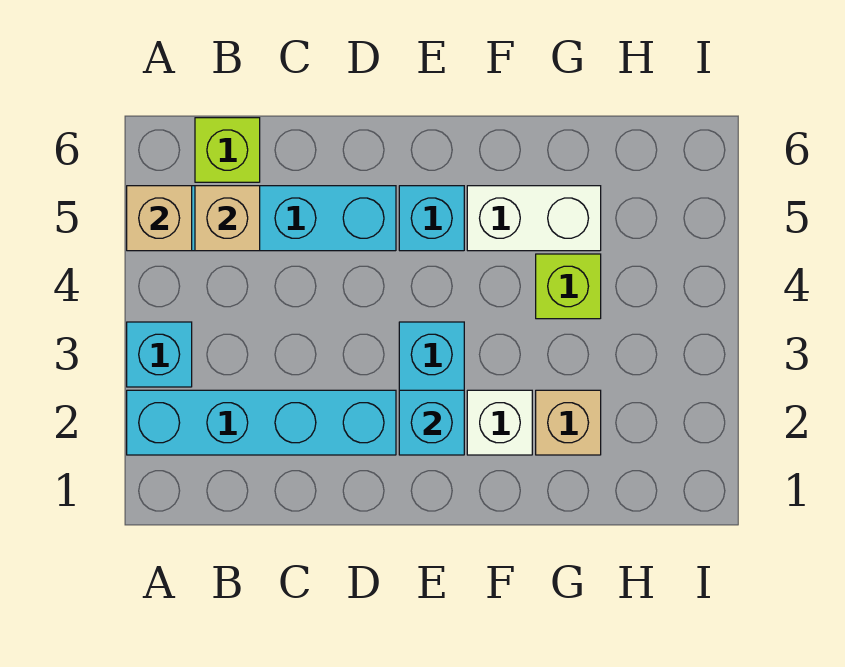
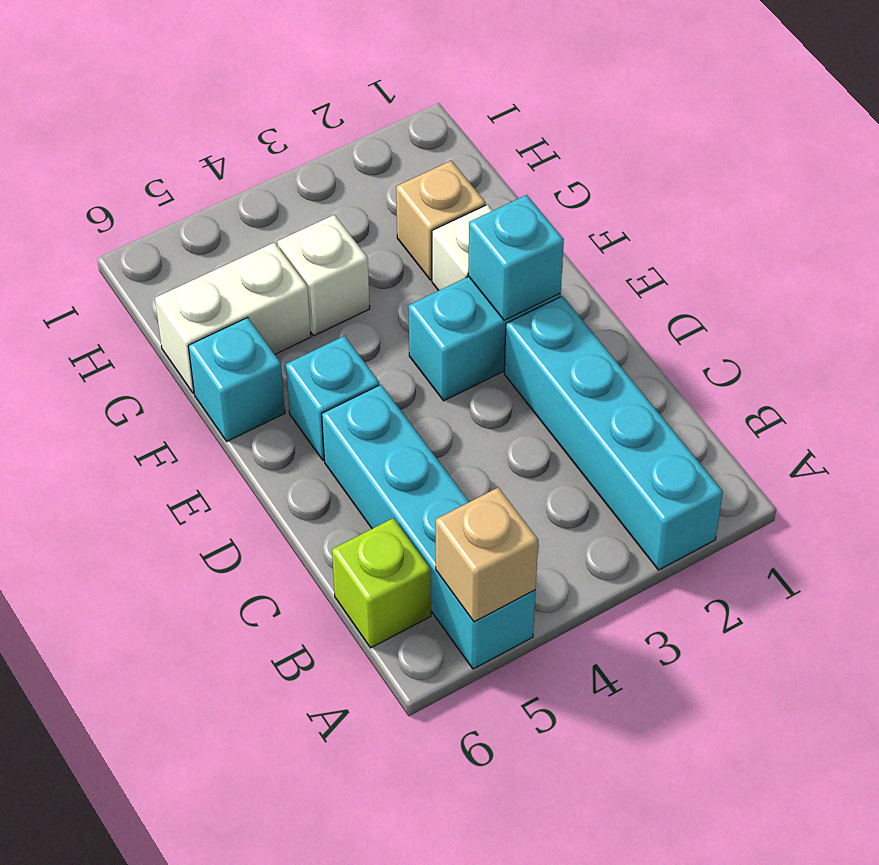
cyan brick A3 level 1 -> cyan brick F6 level 1
tan brick B5 level 2 -> none
white brick F5:G5 level 1 -> white brick G5:G6 level 1
lime brick G4 level 1 -> white brick G4 level 1

